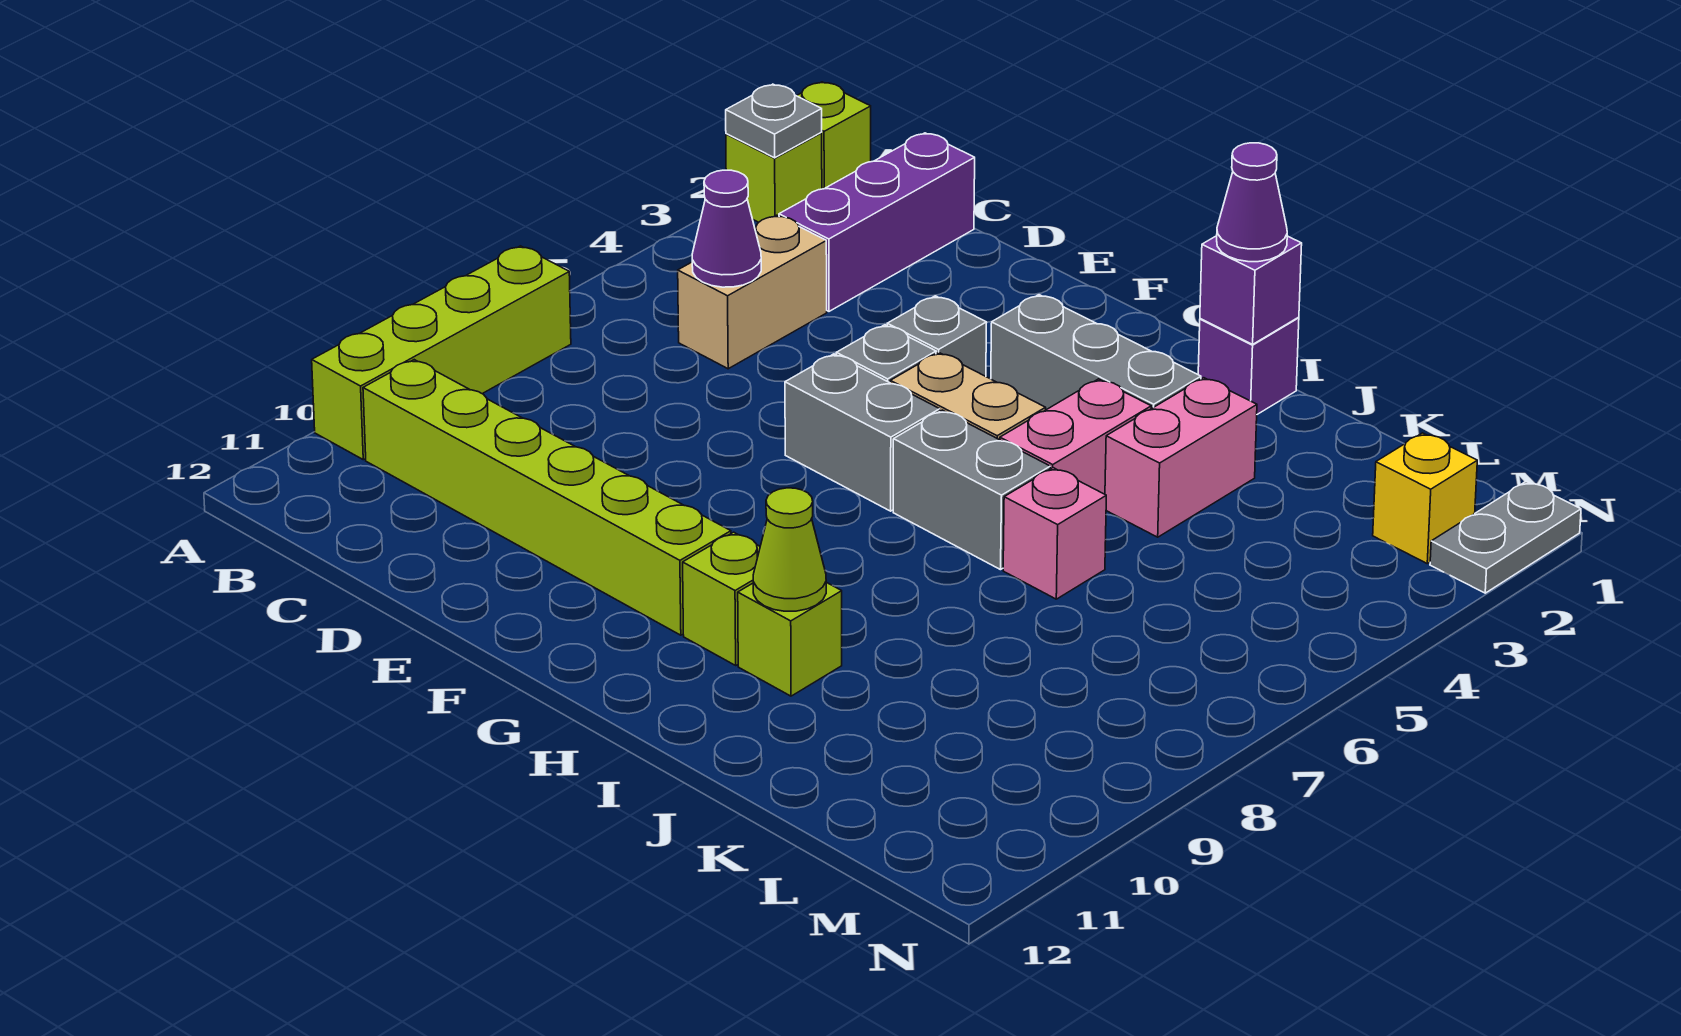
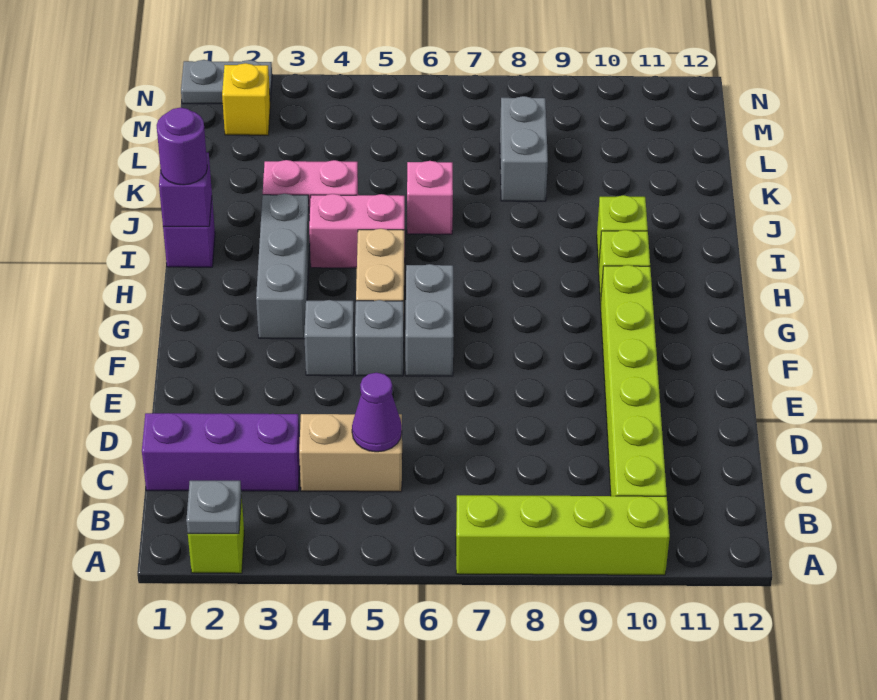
lime brick A1 level 1 -> none
grey brick H6:I6 level 1 -> grey brick K8:L8 level 1
purple cone I1 level 3 -> purple round brick I1 level 3
lime cone I10 level 2 -> none

